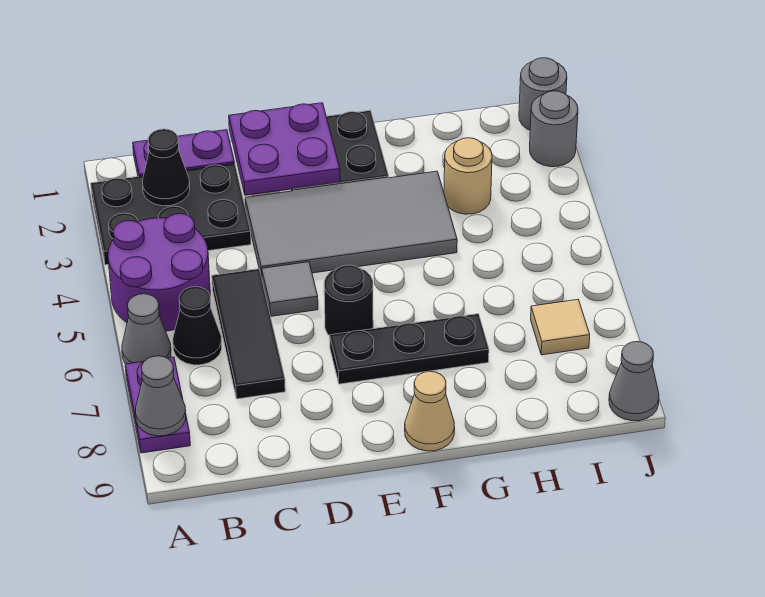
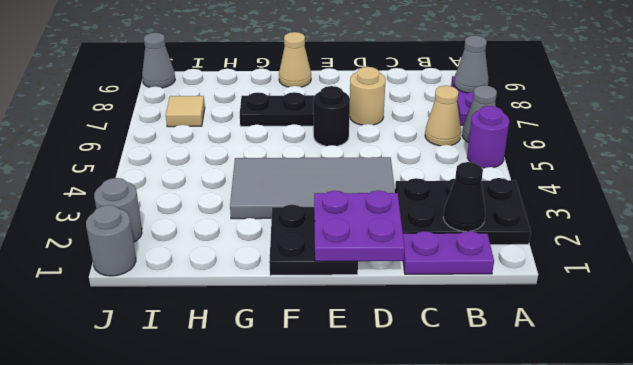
purple round brick A4:B5 level 1 -> purple round brick A5 level 1
black cone B6 level 1 -> tan cone B6 level 1
black tile C5:C7 level 1 -> none
grey tile D5 level 1 -> none
tan round brick H3 level 1 -> tan round brick D7 level 1

